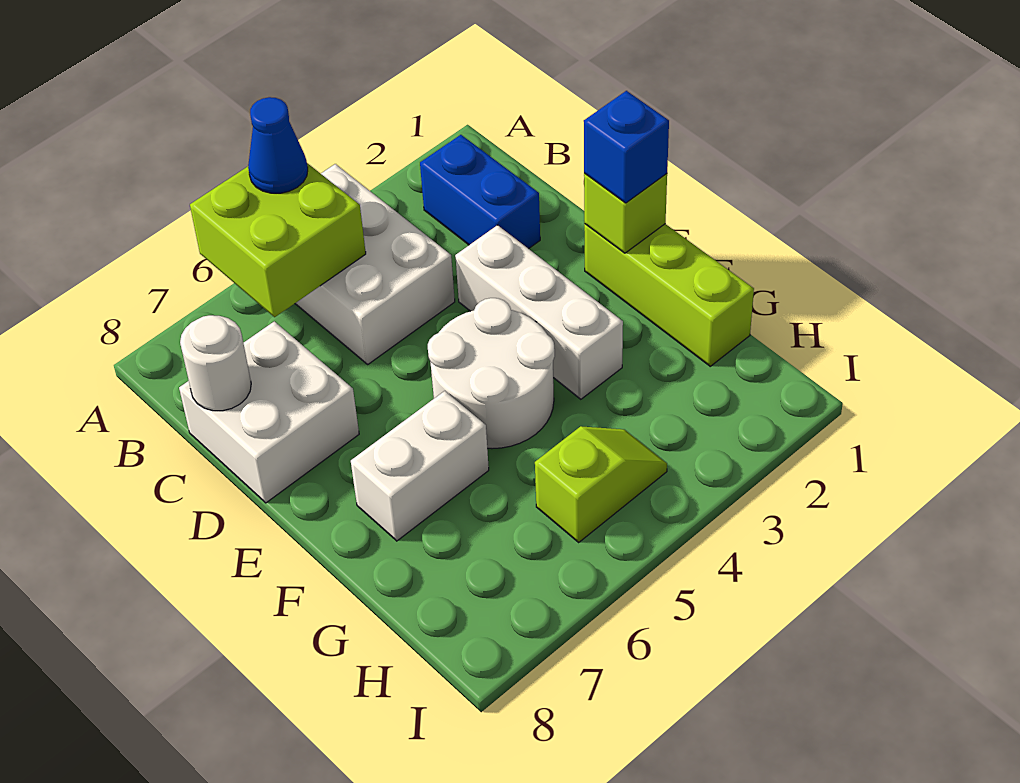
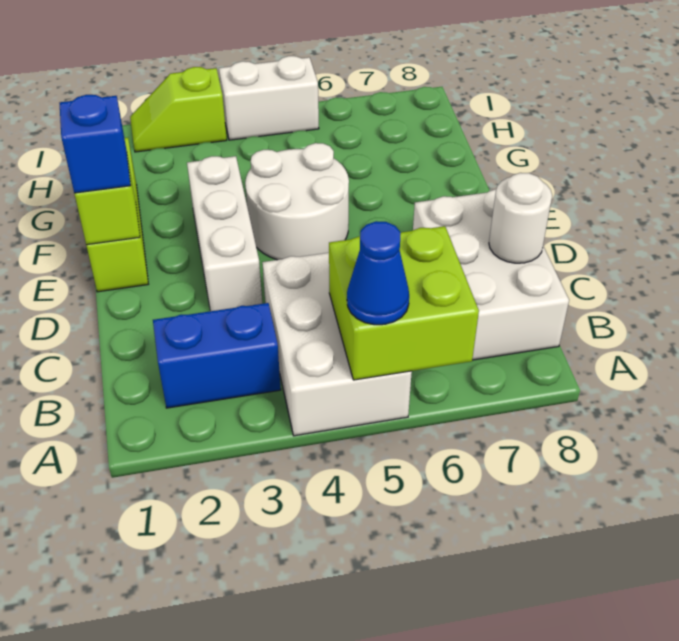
blue brick B2:C2 level 1 -> blue brick B2:B3 level 1
white brick C7:D8 level 1 -> white brick B7:D8 level 1
white brick F6:F7 level 1 -> white brick I4:I5 level 1
lime slope H4:H5 level 1 top 5 -> lime slope I2:I3 level 1 top 3

